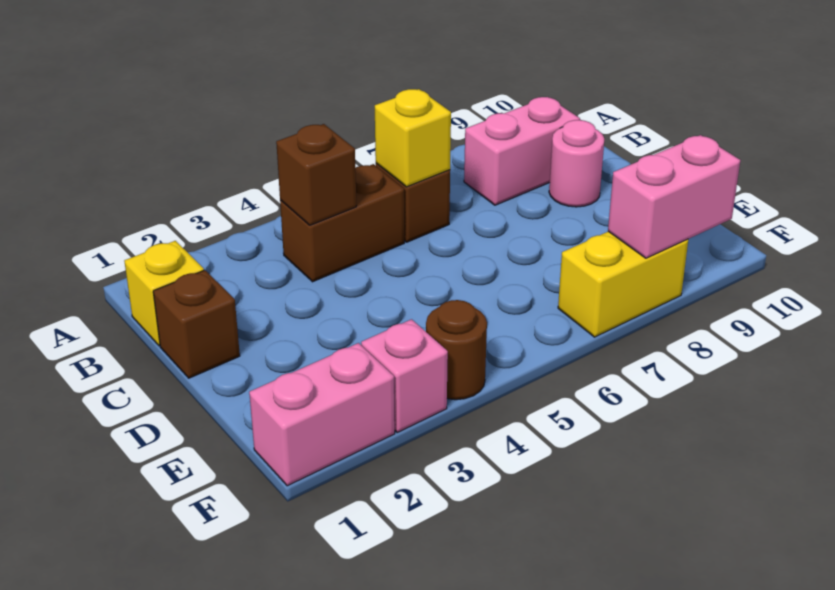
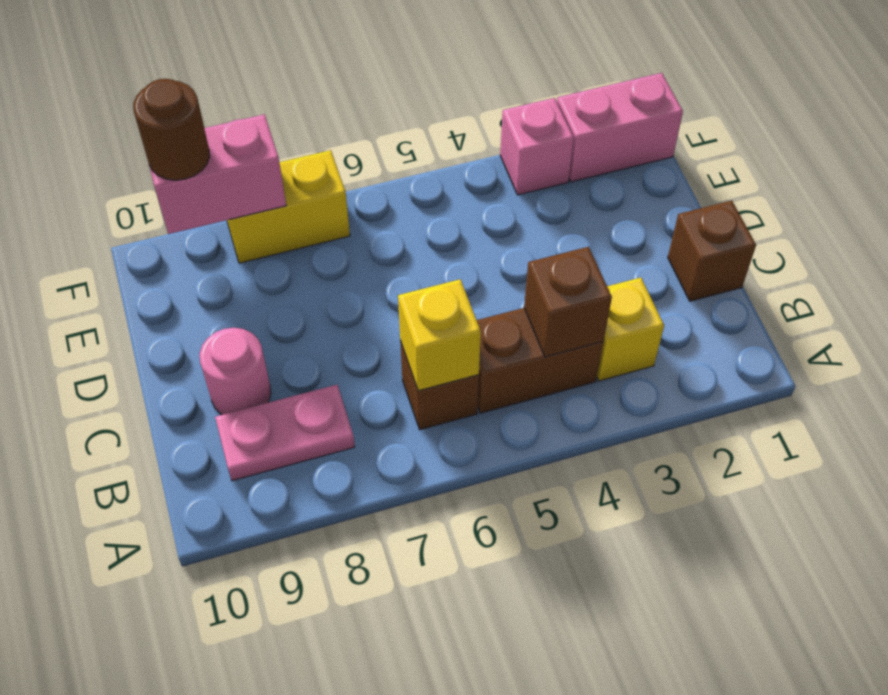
yellow brick B1 level 1 -> yellow brick B3 level 1
pink brick B8:B9 level 1 -> pink plate B8:B9 level 1
brown round brick F4 level 1 -> brown round brick F9 level 3

